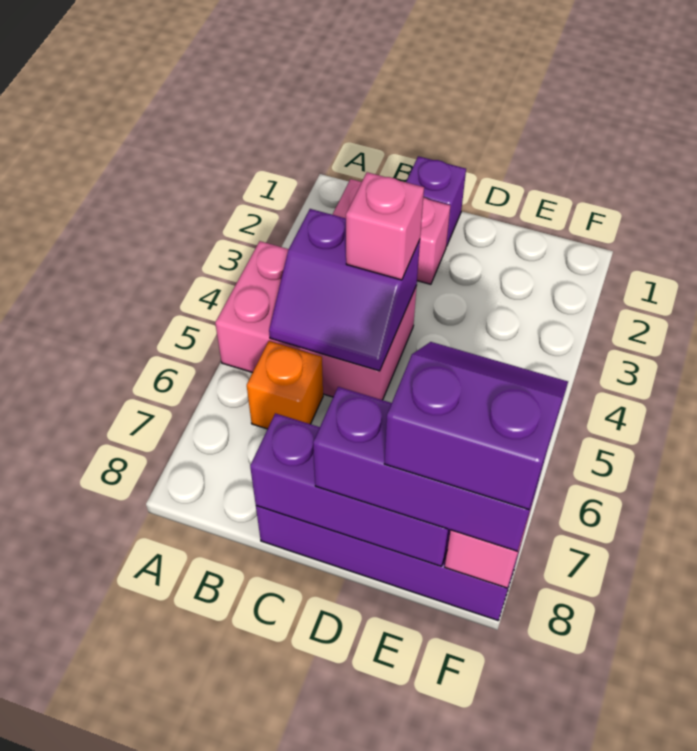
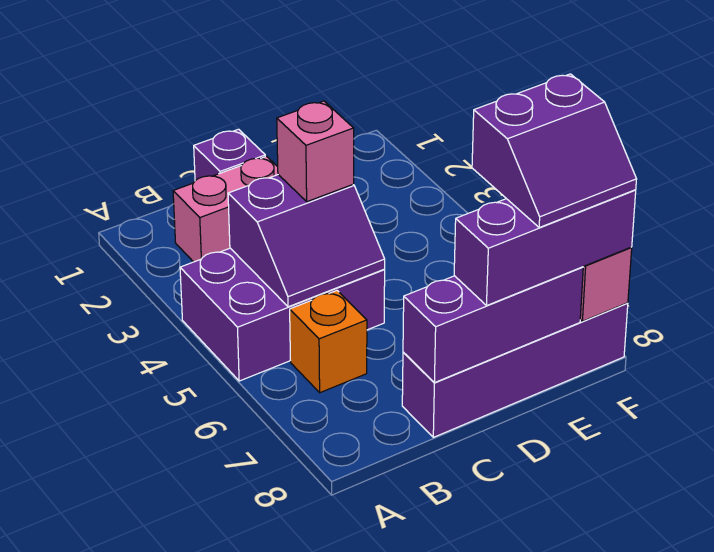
pink brick A4:C5 level 1 -> purple brick A4:C5 level 1
purple slope E7:F8 level 4 top 8 -> purple slope E7:F8 level 4 top 7

